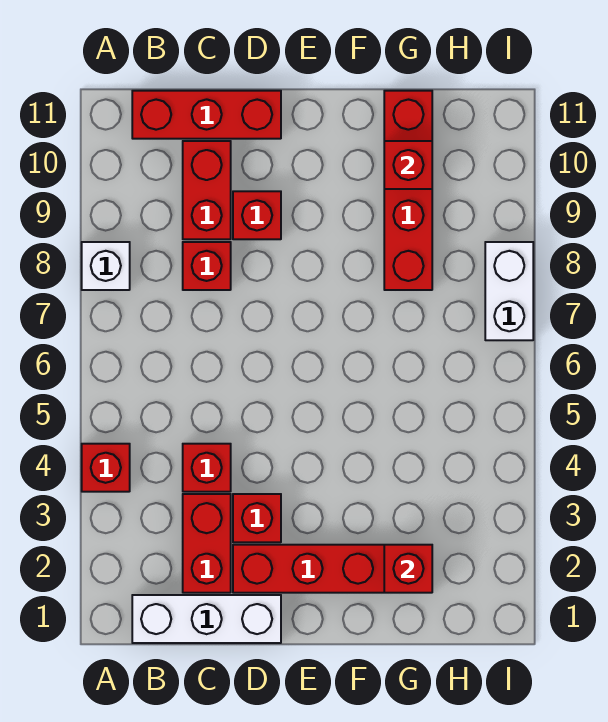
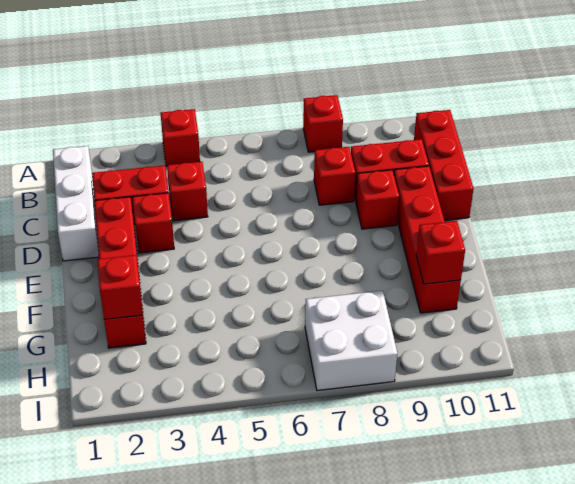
white brick A8 level 1 -> red brick A8 level 1
red brick G8:G11 level 1 -> red brick D10:G10 level 1
white brick I7:I8 level 1 -> white brick H7:I8 level 1

